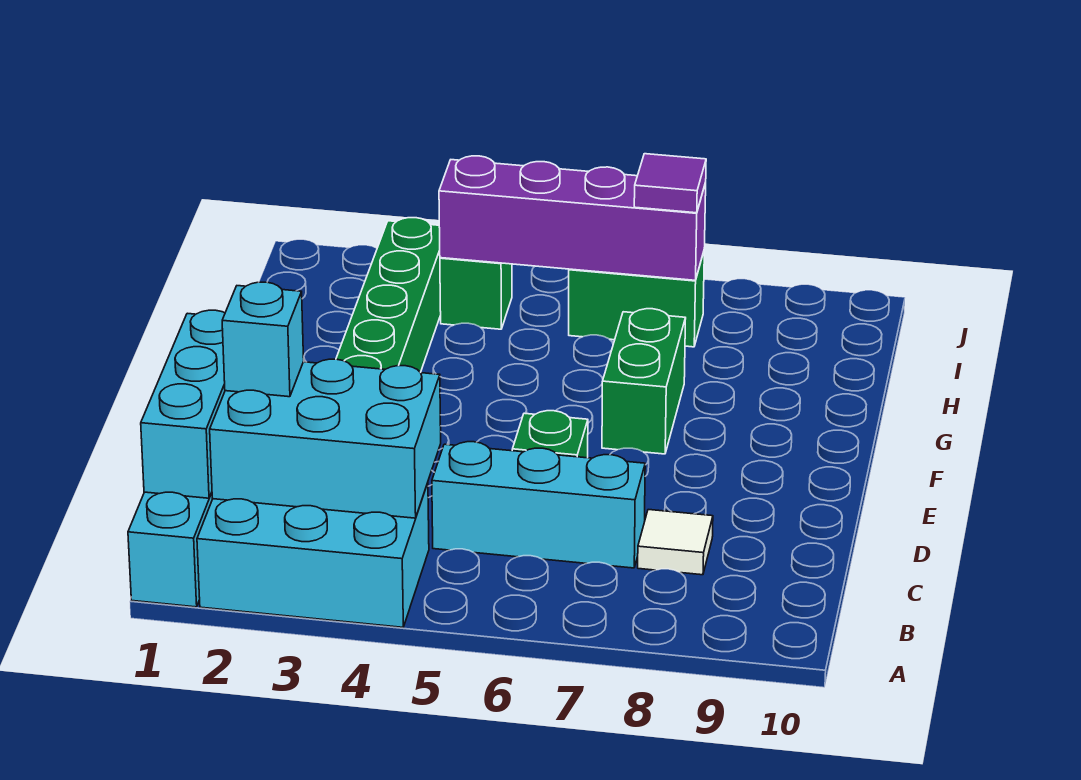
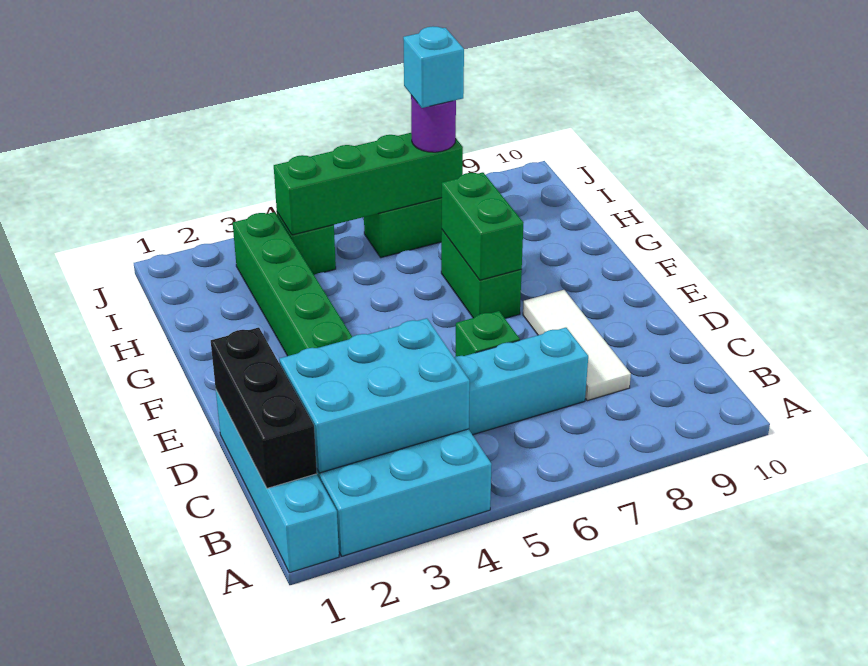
cyan brick B1:D1 level 2 -> black brick B1:D1 level 2
cyan brick C2 level 3 -> cyan brick I7 level 4
white tile C8 level 1 -> white tile C8:E8 level 1
none -> green brick F7:G7 level 2
purple brick I4:I7 level 2 -> green brick I4:I7 level 2
purple tile I7 level 3 -> purple round brick I7 level 3

